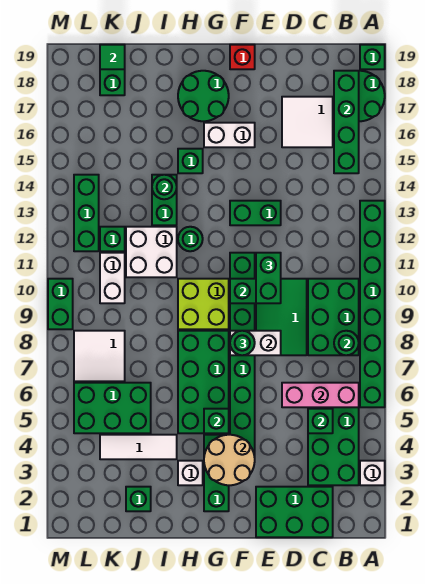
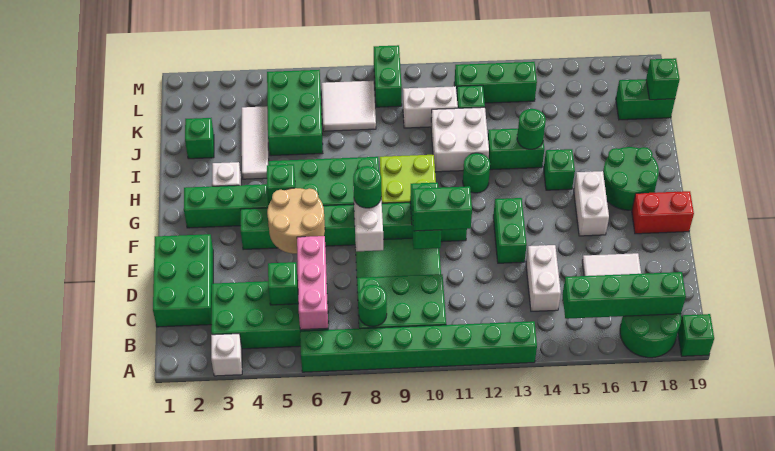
none -> white brick C14:D14 level 1
tan round brick F3:G4 level 2 -> tan round brick E5:F6 level 2
red brick F19 level 1 -> red brick F18:F19 level 1
green tile K19 level 2 -> green brick K19 level 2
green brick M9:M10 level 1 -> green brick L9:M9 level 1

